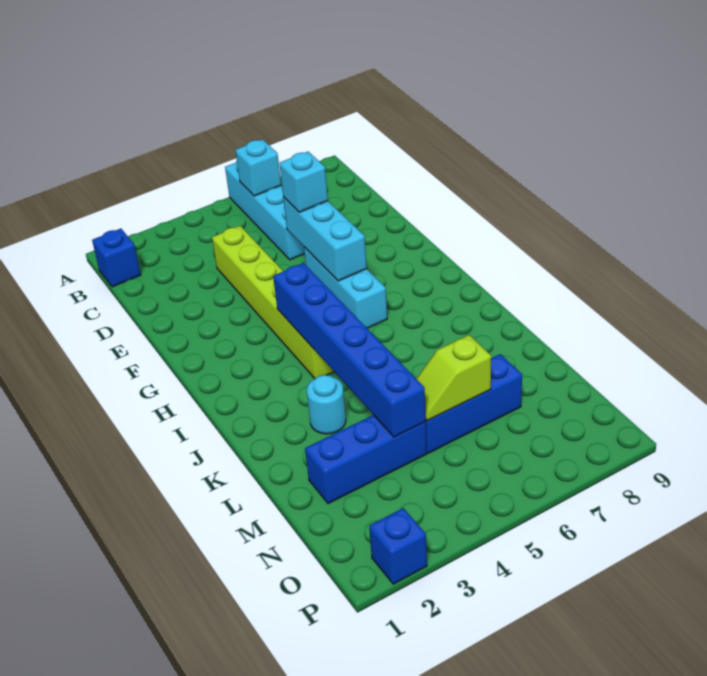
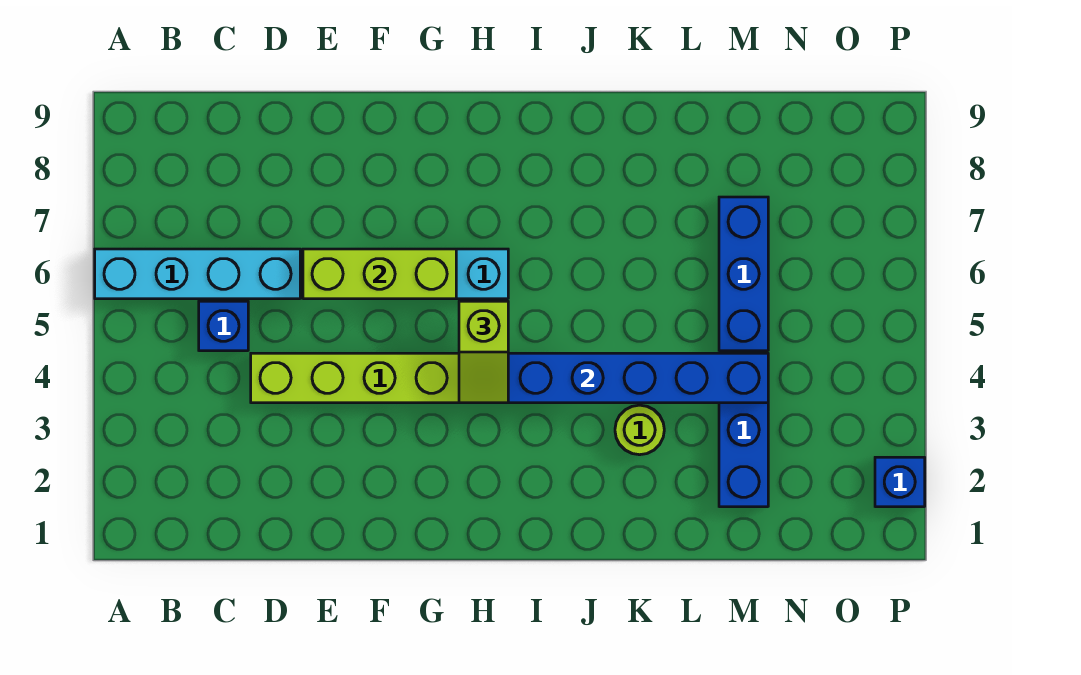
blue brick B1 level 1 -> blue brick C5 level 1
cyan brick B6 level 2 -> none
cyan brick E6:G6 level 2 -> lime brick E6:G6 level 2
cyan brick E6 level 3 -> none
cyan round brick K3 level 1 -> lime round brick K3 level 1
lime slope M5:M6 level 2 top 6 -> lime slope H4:H5 level 3 top 5

